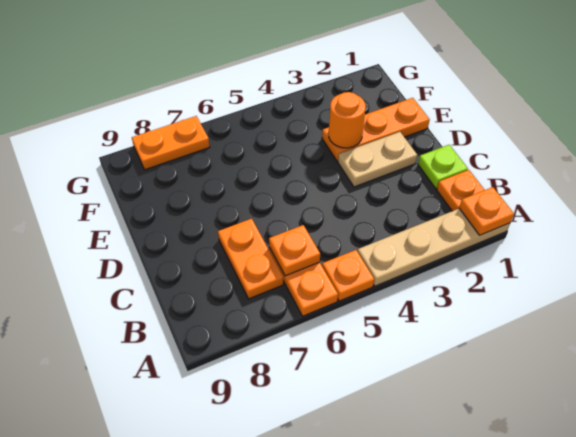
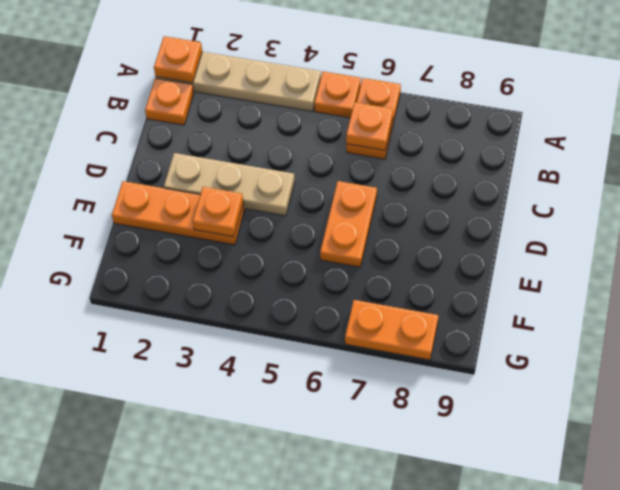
orange plate B7:C7 level 1 -> orange plate D6:E6 level 1
lime plate C1 level 1 -> none
tan plate D2:D3 level 1 -> tan plate D2:D4 level 1
orange round brick E3 level 2 -> orange plate E3 level 2

